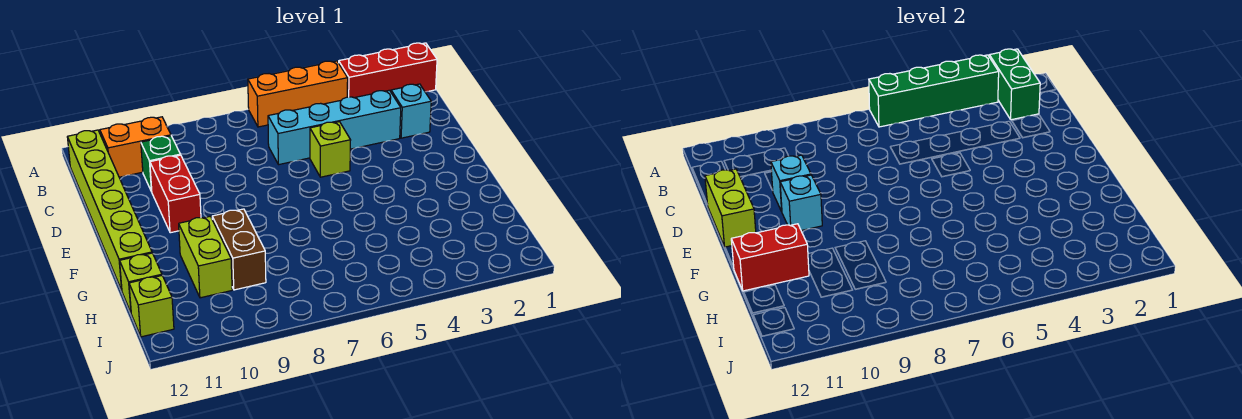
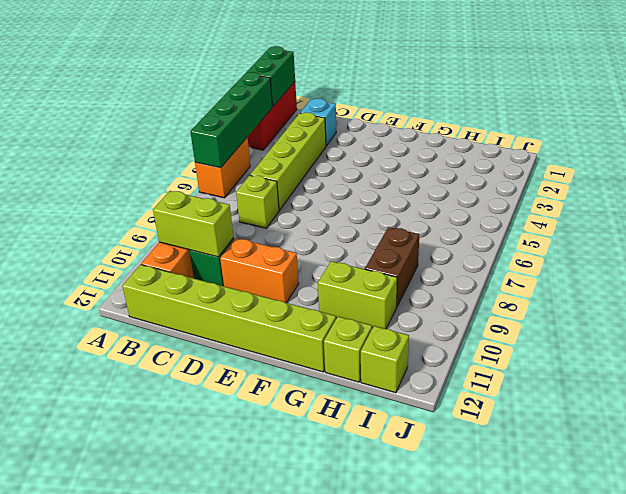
green brick A2:B2 level 2 -> green brick A1:A2 level 2
orange brick A4:A6 level 1 -> orange brick A5:A6 level 1
cyan brick C3:C6 level 1 -> lime brick C3:C6 level 1
lime brick D5 level 1 -> lime brick C7 level 1
red brick D10:E10 level 1 -> orange brick D10:E10 level 1
cyan brick D10 level 2 -> none
lime brick D12:E12 level 2 -> lime brick B10:C10 level 2
cyan brick E10 level 2 -> none
brown brick G9:H9 level 1 -> brown brick H8:H9 level 1
red brick G11:G12 level 2 -> none

